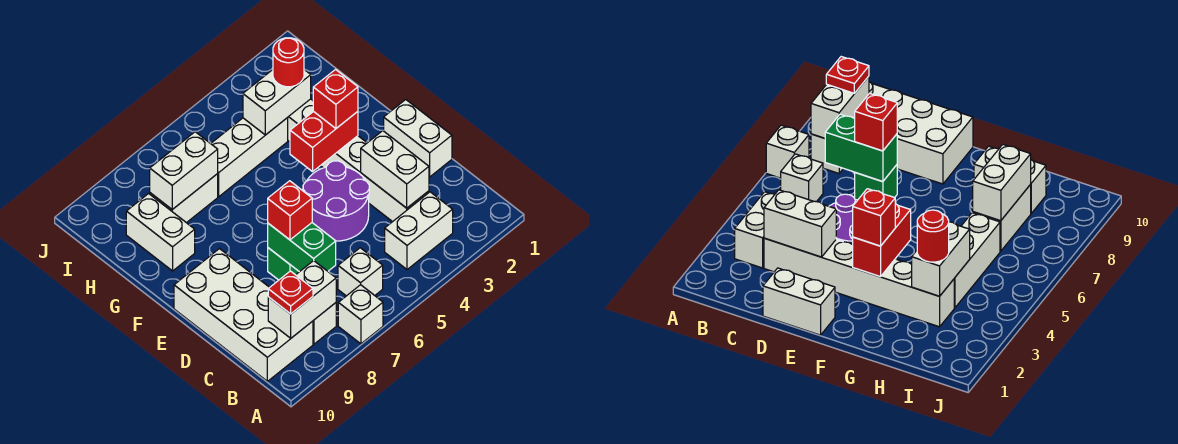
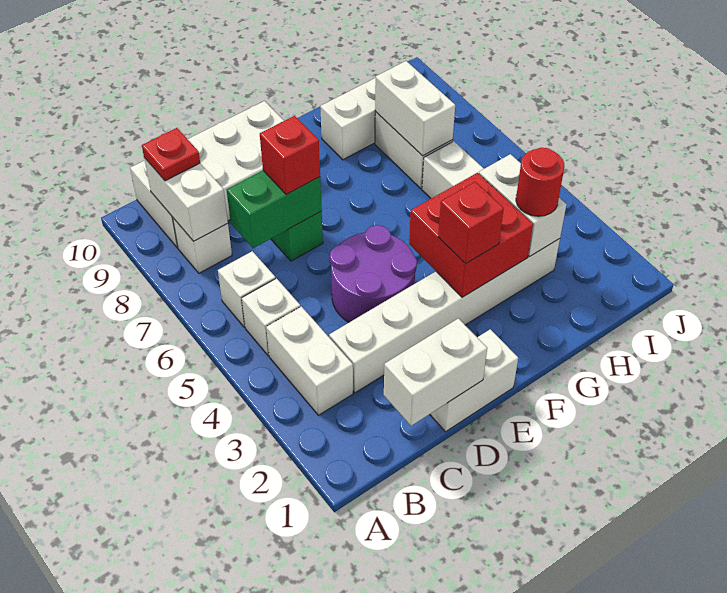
white brick A7 level 1 -> white brick B5 level 1
white brick C3:D3 level 2 -> white brick C1:D1 level 2
red brick F3:F4 level 2 -> red brick F3:G4 level 2

